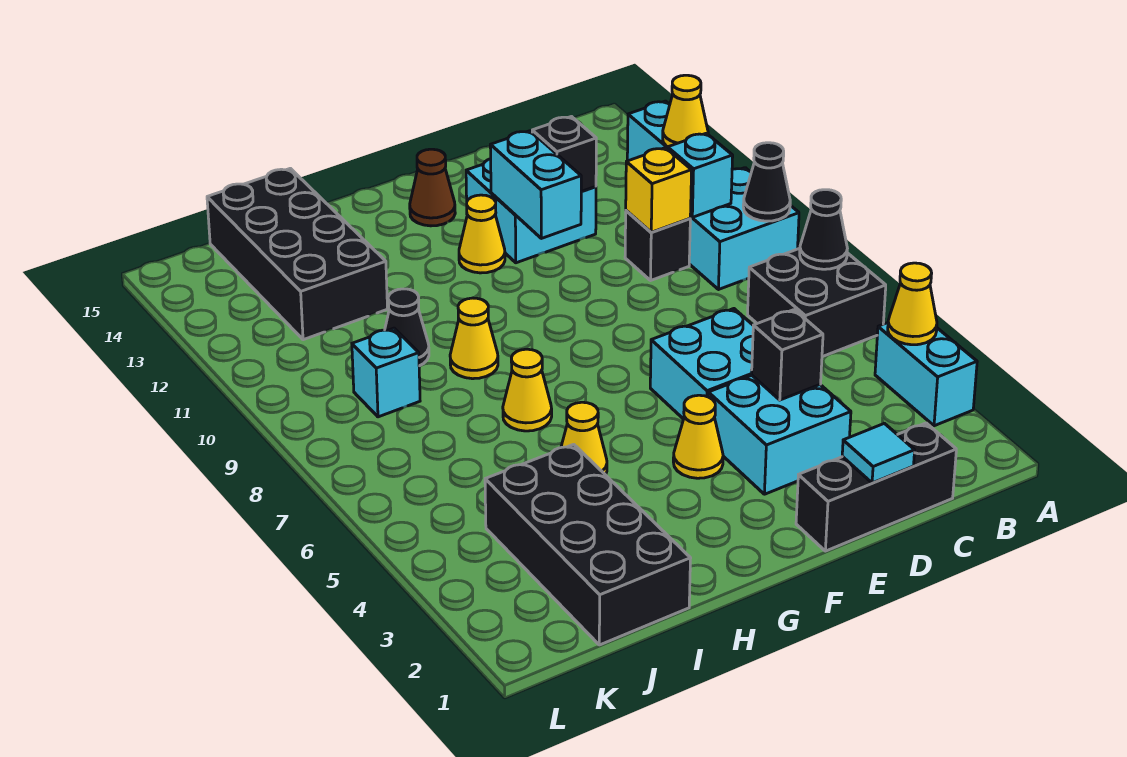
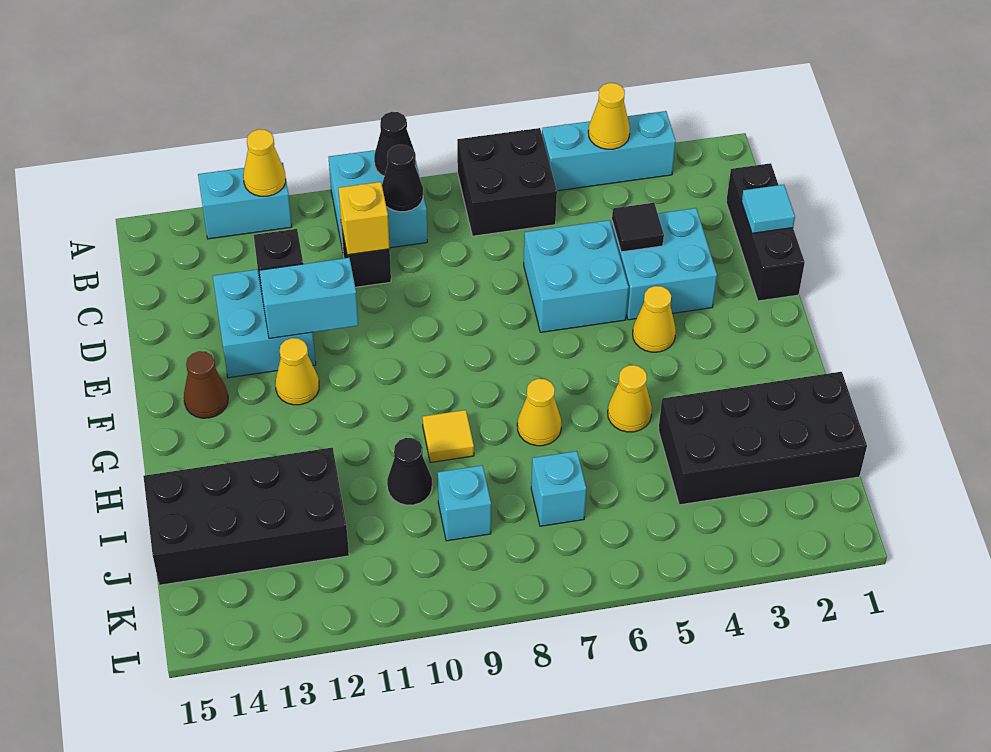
cyan brick A3:A4 level 1 -> cyan brick A3:A5 level 1
black cone A7 level 2 -> black cone B9 level 2
cyan brick B10 level 2 -> cyan brick J7 level 1
black brick D4 level 2 -> black tile D4 level 2
yellow cone H9 level 1 -> yellow tile H9 level 1

